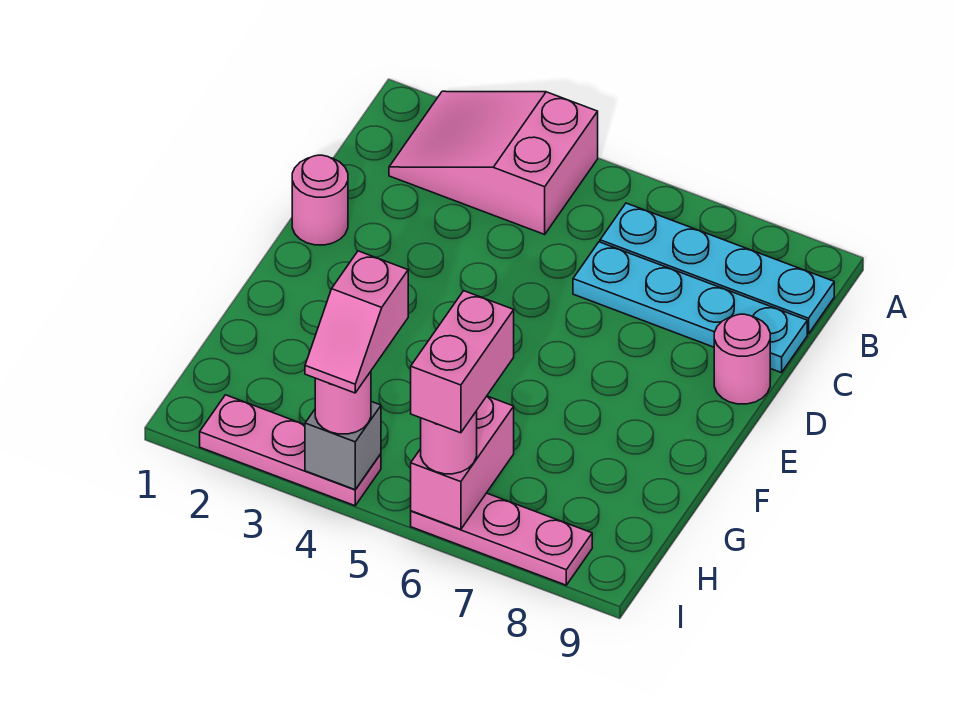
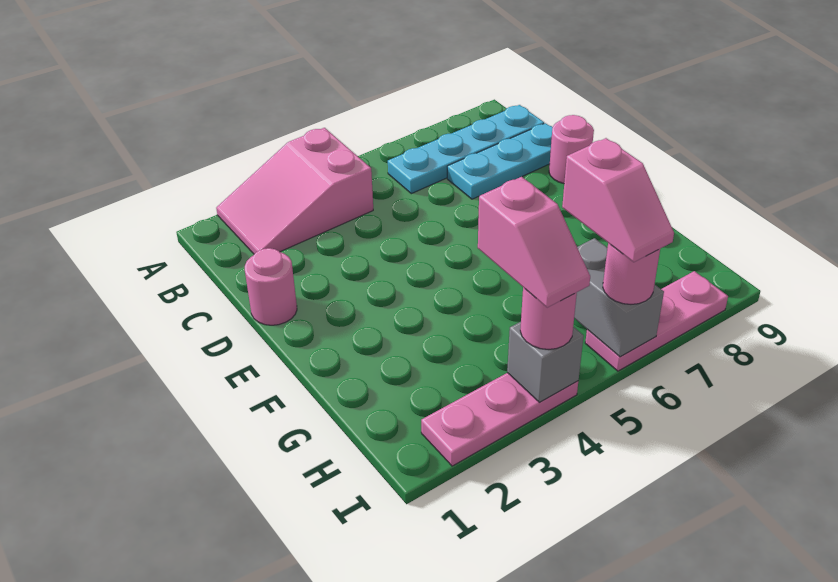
cyan plate C6:C9 level 1 -> cyan plate C7:C9 level 1
pink brick H6:I6 level 2 -> grey brick H6:I6 level 2
pink brick H6:I6 level 4 -> pink slope H6:I6 level 4 top H

